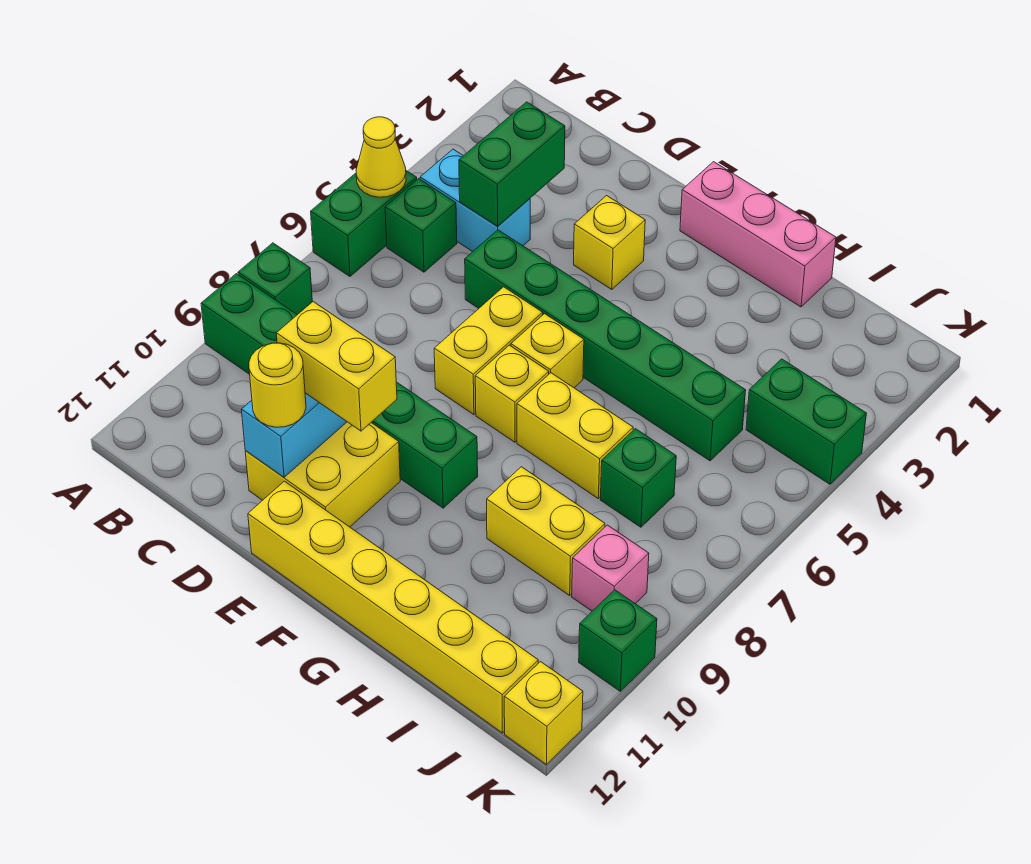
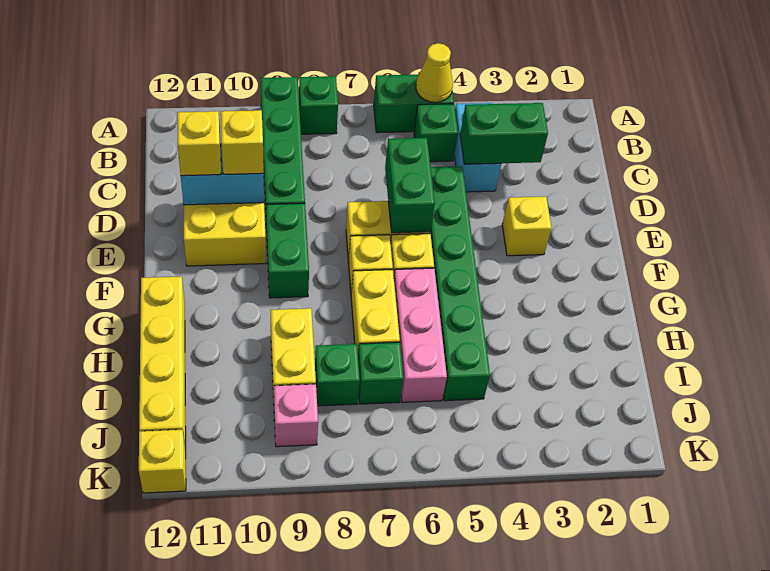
yellow brick D10:E10 level 3 -> yellow brick D10 level 3
yellow round brick D11 level 3 -> yellow brick D11 level 3
yellow brick E12:J12 level 1 -> yellow brick G12:J12 level 1
pink brick F1:H1 level 1 -> pink brick G6:I6 level 1
green brick J4:K4 level 1 -> green brick D6:E6 level 2
green brick K10 level 1 -> green brick I8 level 1

